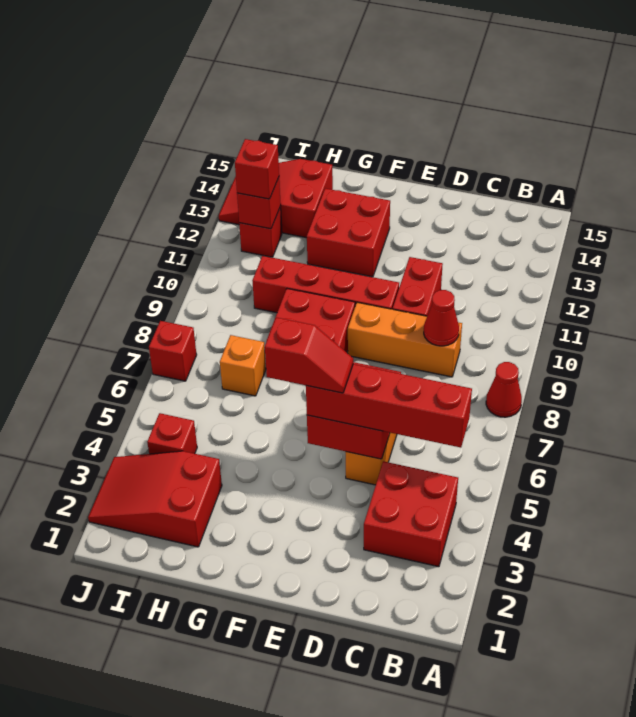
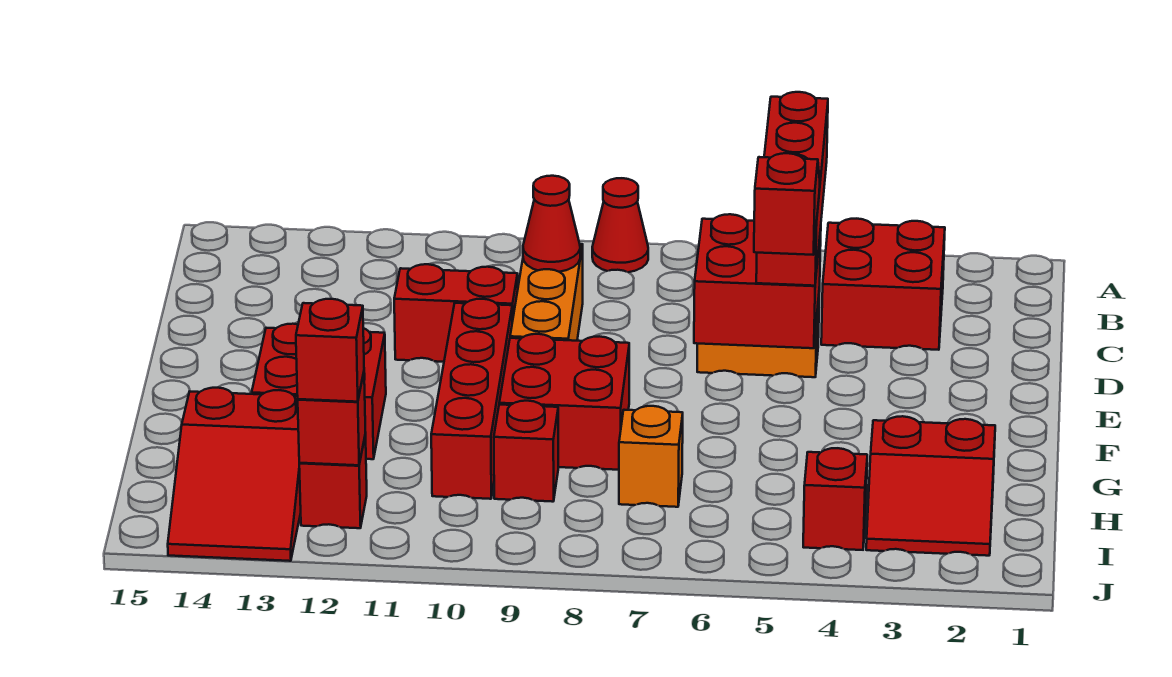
red slope H2:J3 level 1 top H -> red slope H2:I3 level 1 top H
red brick J7 level 1 -> red brick H9 level 1

